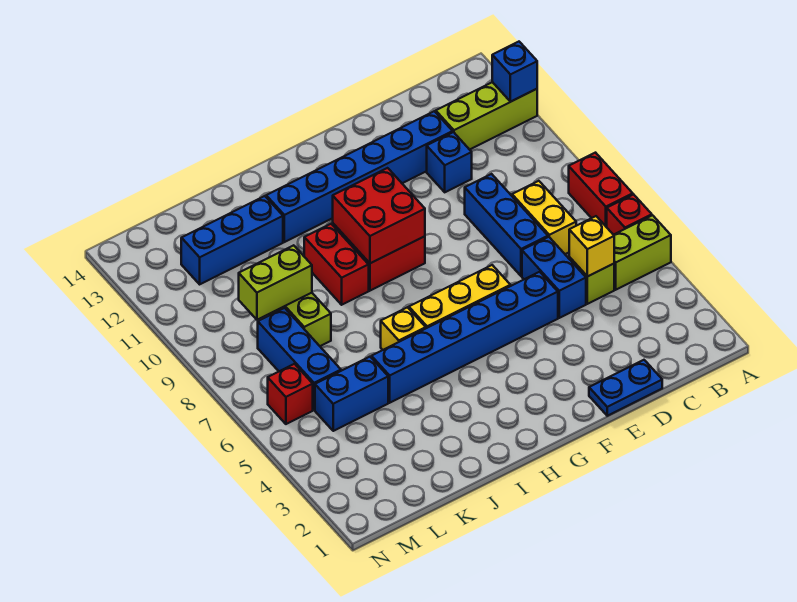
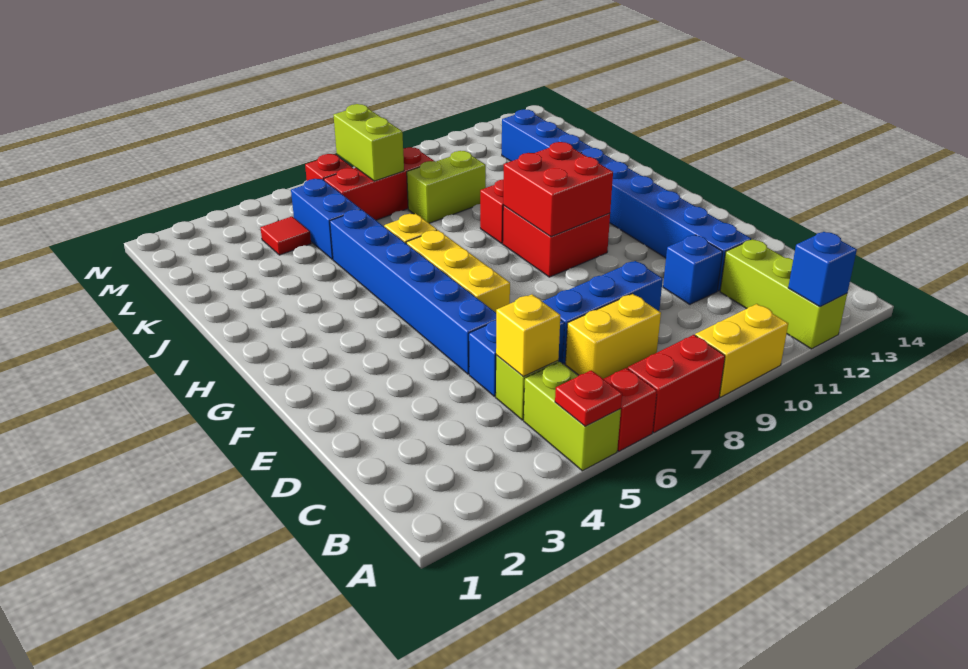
none -> red plate A5 level 2
none -> yellow brick A9:A10 level 1
blue plate D1:E1 level 1 -> none
lime brick K9:L9 level 2 -> lime brick L7:M7 level 2
none -> red tile L4 level 1
blue brick L6:L8 level 1 -> red brick L6:L8 level 1

